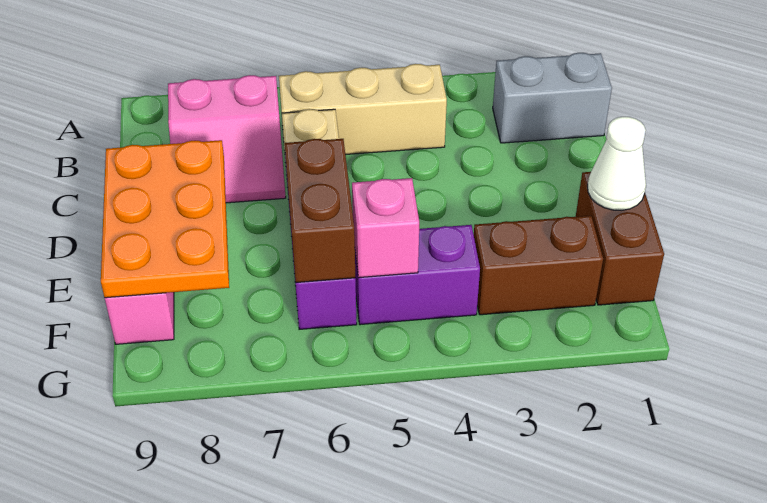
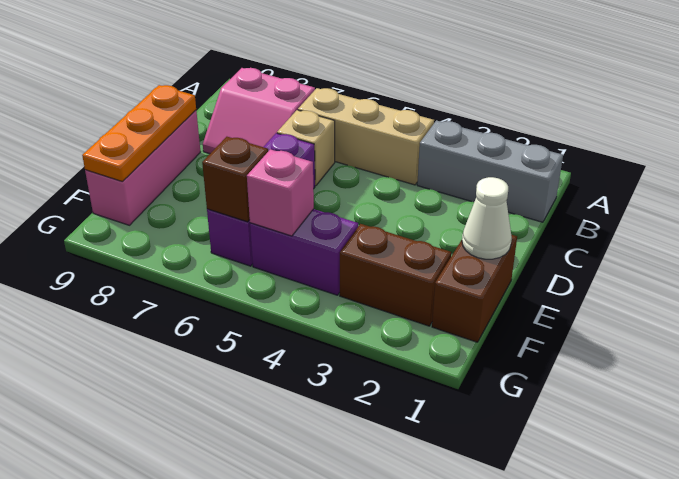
grey brick B1:B2 level 1 -> grey brick B1:B3 level 1
orange plate D8:F9 level 2 -> orange plate D9:F9 level 2
brown brick E6:F6 level 2 -> brown brick F6 level 2

